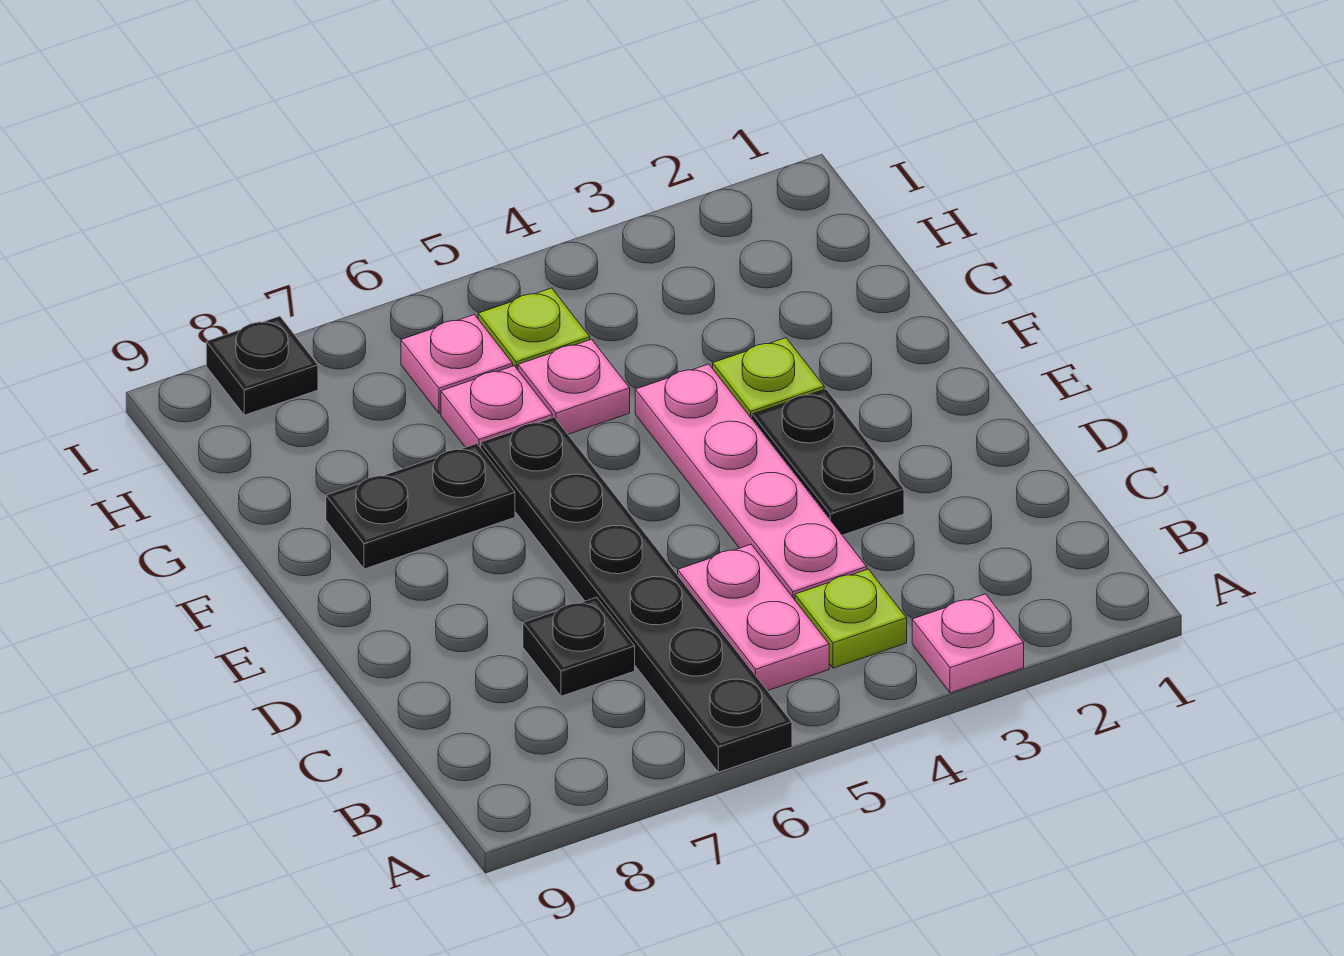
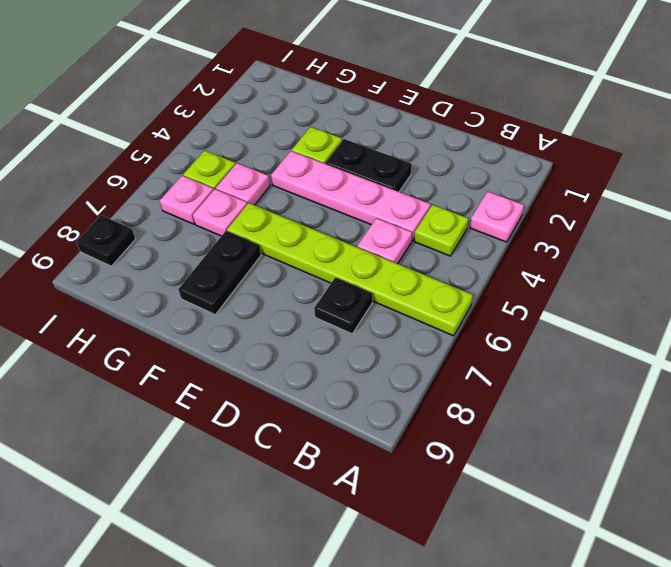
black plate A6:F6 level 1 -> lime plate A6:F6 level 1
pink plate B5:C5 level 1 -> pink plate C5 level 1

